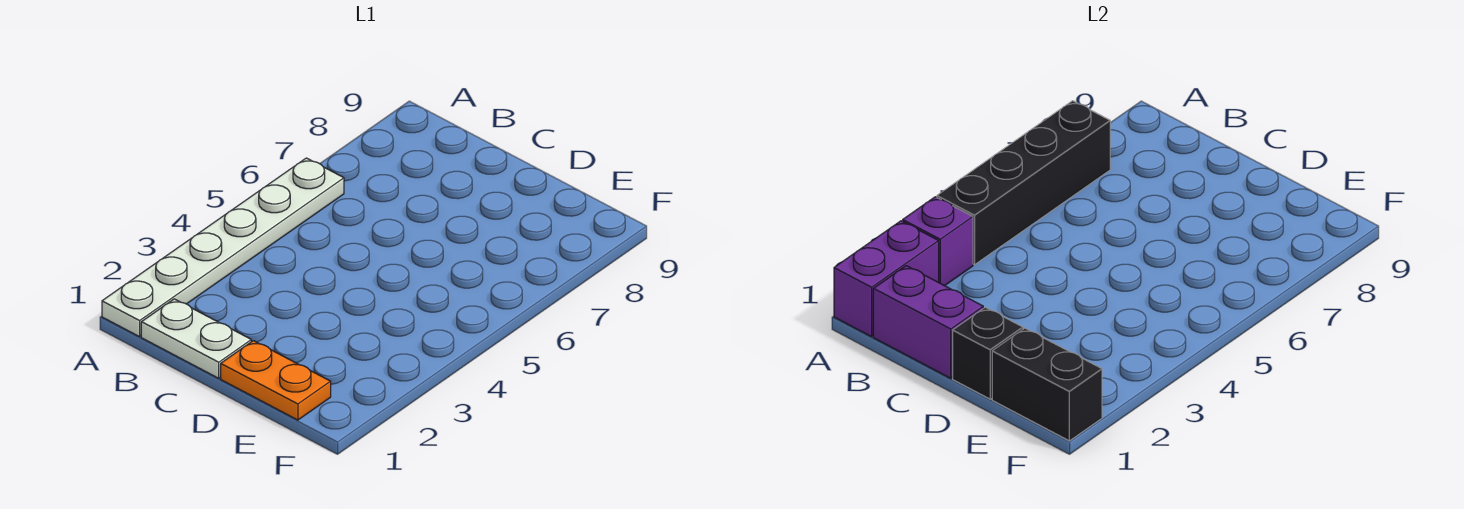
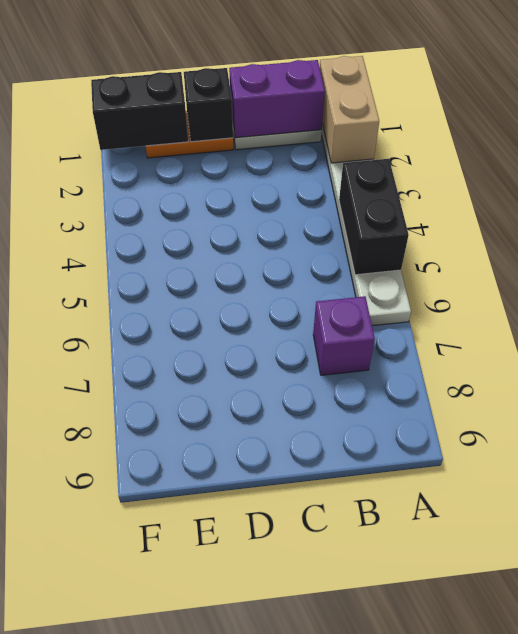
purple brick A1:A2 level 2 -> tan brick A1:A2 level 2
purple brick A3 level 2 -> purple brick B7 level 1
black brick A4:A7 level 2 -> black brick A4:A5 level 2

